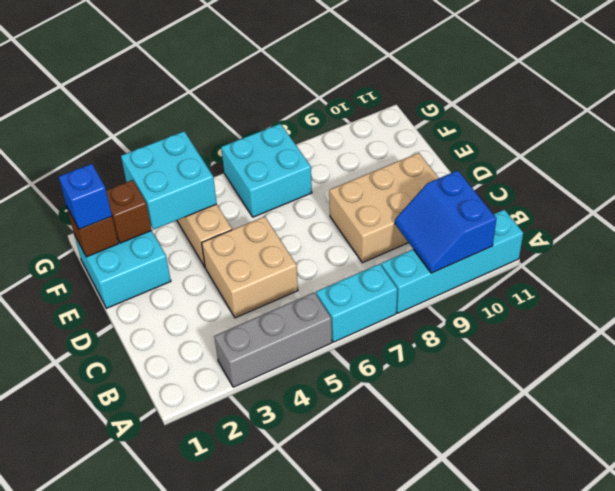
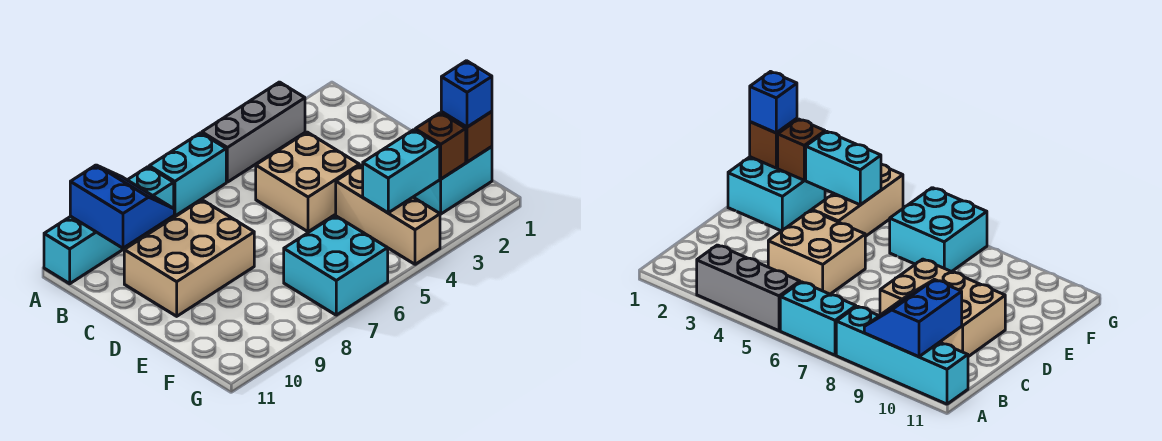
cyan brick F3:G4 level 2 -> cyan brick F3:F4 level 2

